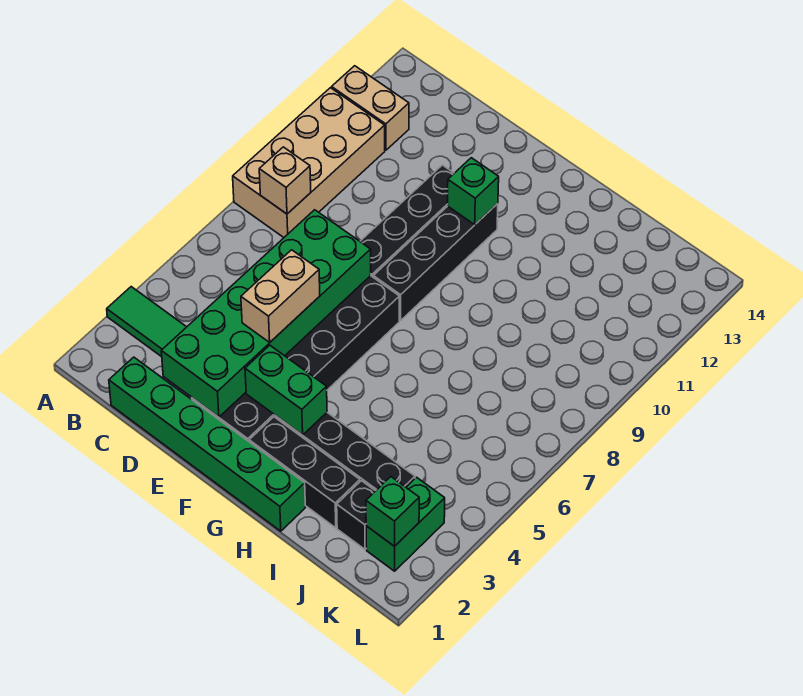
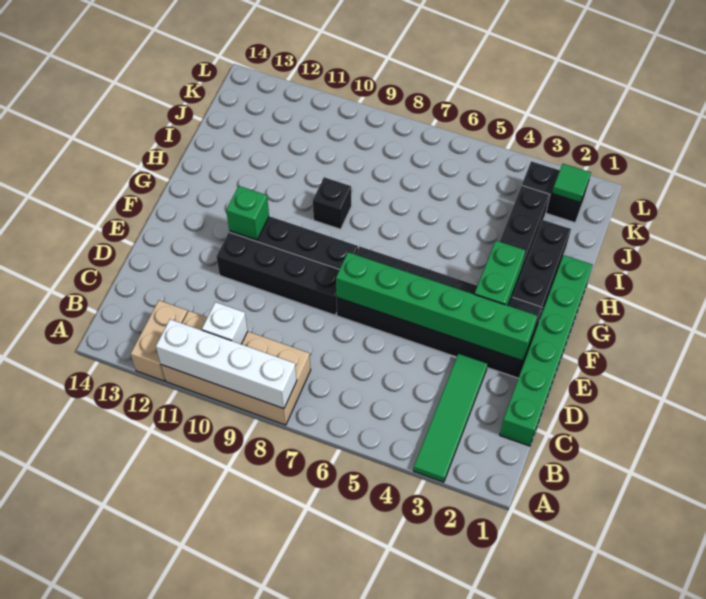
none -> white brick A8:A11 level 2
tan brick B8 level 2 -> none
none -> white brick B10 level 2
green brick D2:E7 level 2 -> green brick E2:E7 level 2
tan brick E4:E5 level 3 -> none
black brick J2 level 1 -> black brick H9 level 1
green brick K2:K3 level 1 -> black brick K2:K3 level 1
green brick K2 level 2 -> green tile K2 level 2

